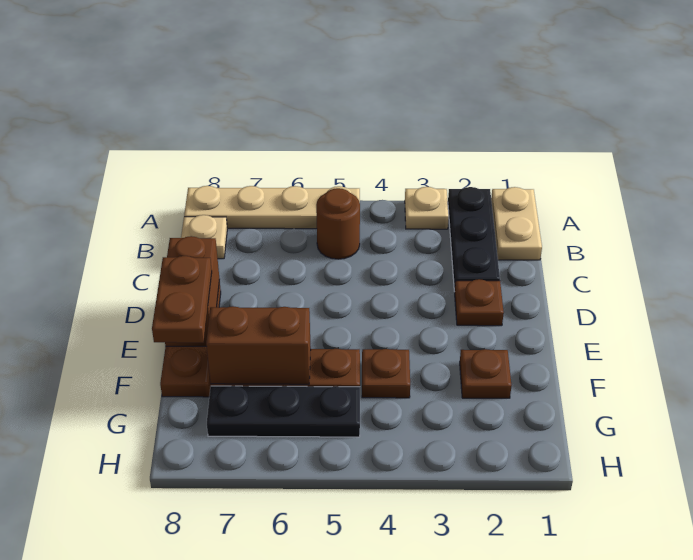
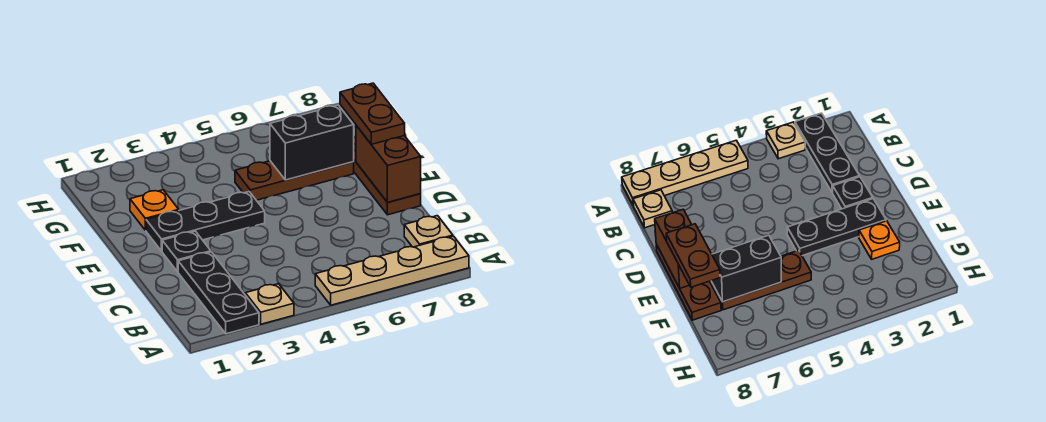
tan plate A1:B1 level 1 -> none
brown round brick B5 level 1 -> none
brown plate D2 level 1 -> black plate D2 level 1
brown plate F2 level 1 -> orange plate F2 level 1
brown plate F4 level 1 -> none
brown brick F6:F7 level 2 -> black brick F6:F7 level 2
black plate G5:G7 level 1 -> black plate E2:E4 level 1

